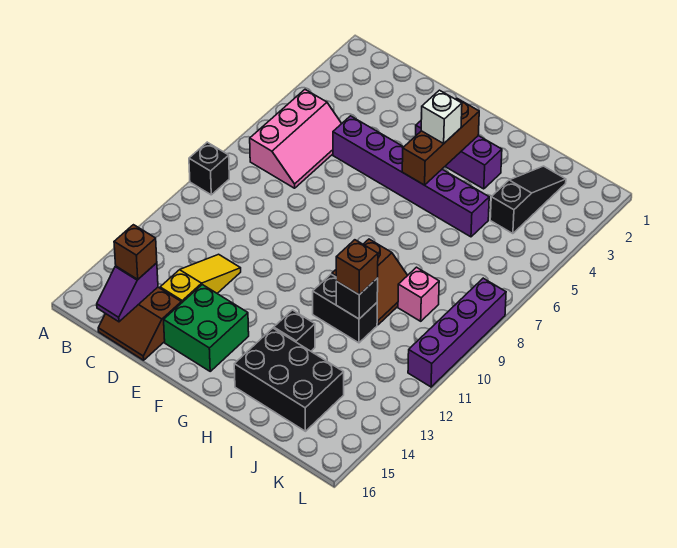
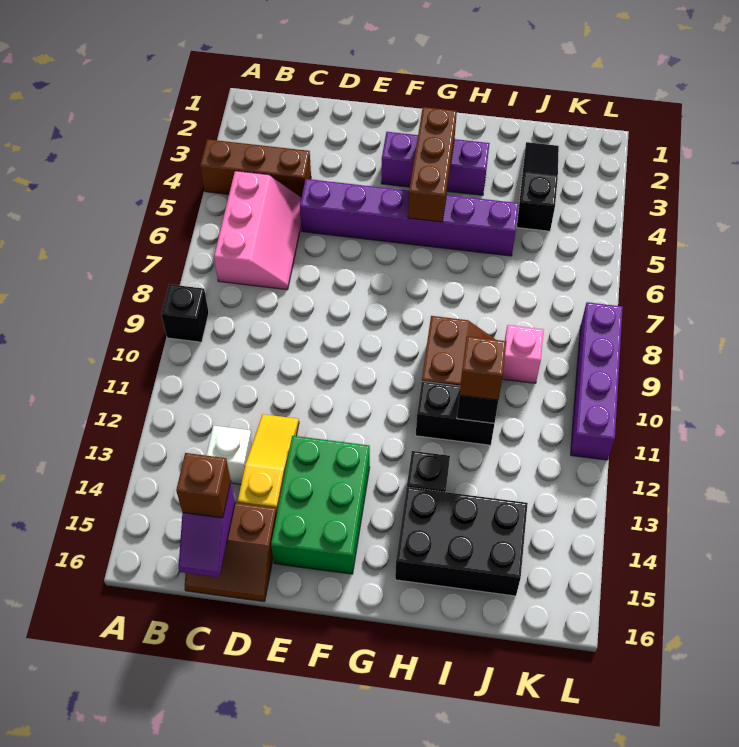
none -> brown brick A4:C4 level 1
green brick E14:F15 level 1 -> green brick E13:F15 level 1
white brick G4 level 3 -> white brick C13 level 1

